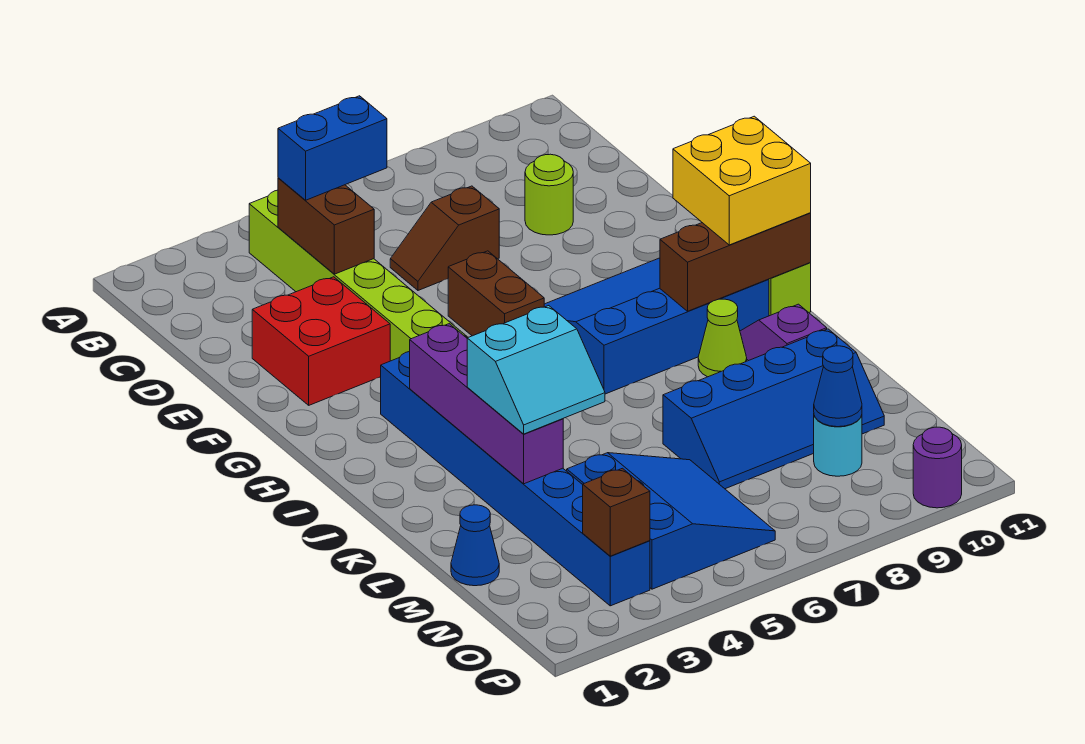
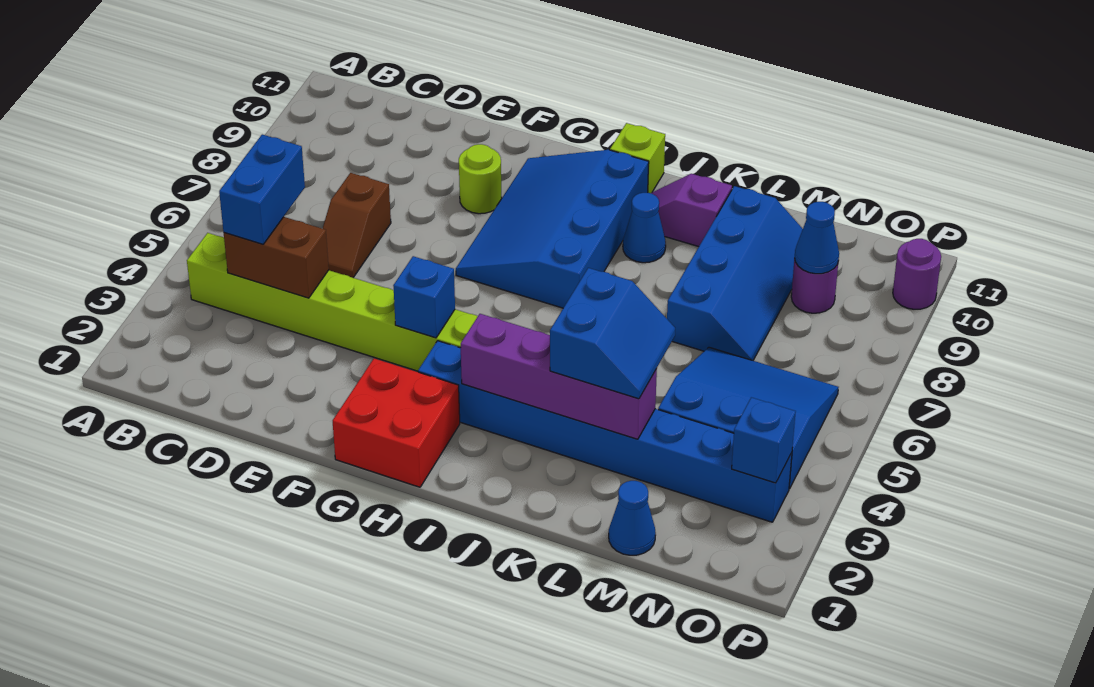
lime round brick D9 level 1 -> lime round brick F9 level 1
red brick E2:F3 level 1 -> red brick G1:H2 level 1
brown brick F6:G6 level 1 -> none
none -> blue brick G4 level 2
yellow brick H10:I11 level 3 -> none
brown brick I9:I11 level 2 -> none
lime cone J9 level 1 -> blue cone J9 level 1
cyan slope K3:L4 level 3 top K -> blue slope K3:L4 level 3 top K
cyan round brick N9 level 1 -> purple round brick N9 level 1
brown brick O3 level 2 -> blue brick O3 level 2

